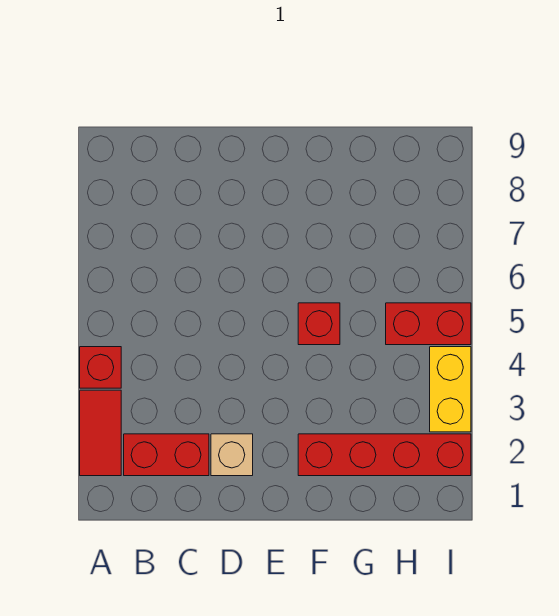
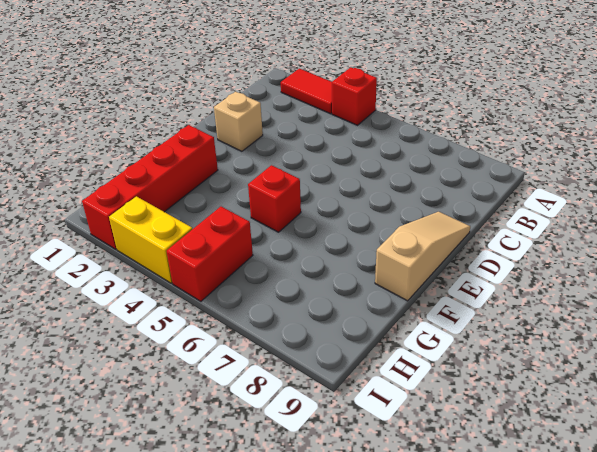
red brick B2:C2 level 1 -> none
none -> tan slope D9:F9 level 1 top F

